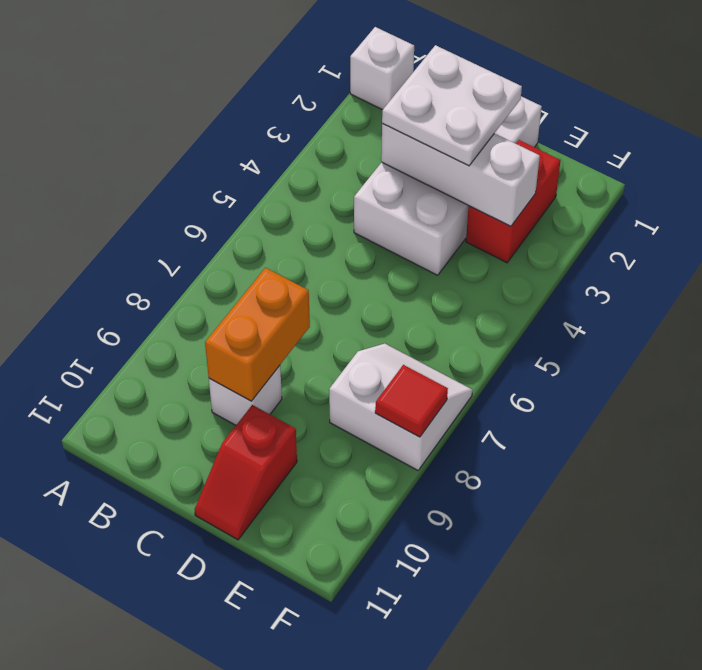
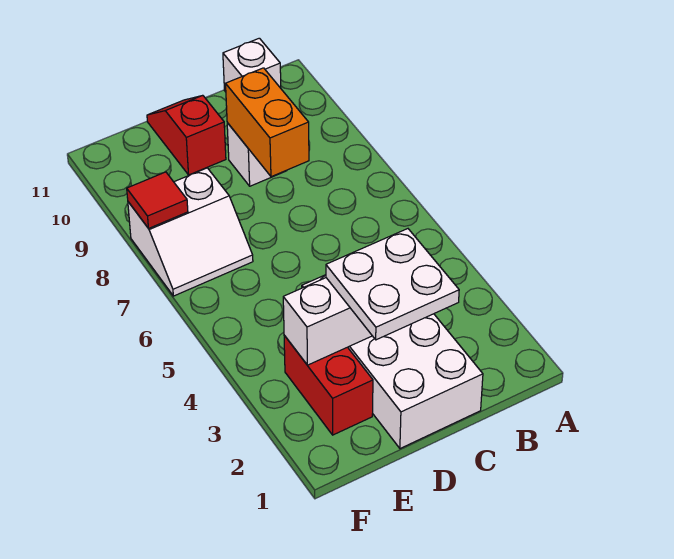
white brick A1 level 1 -> white brick B11 level 1

